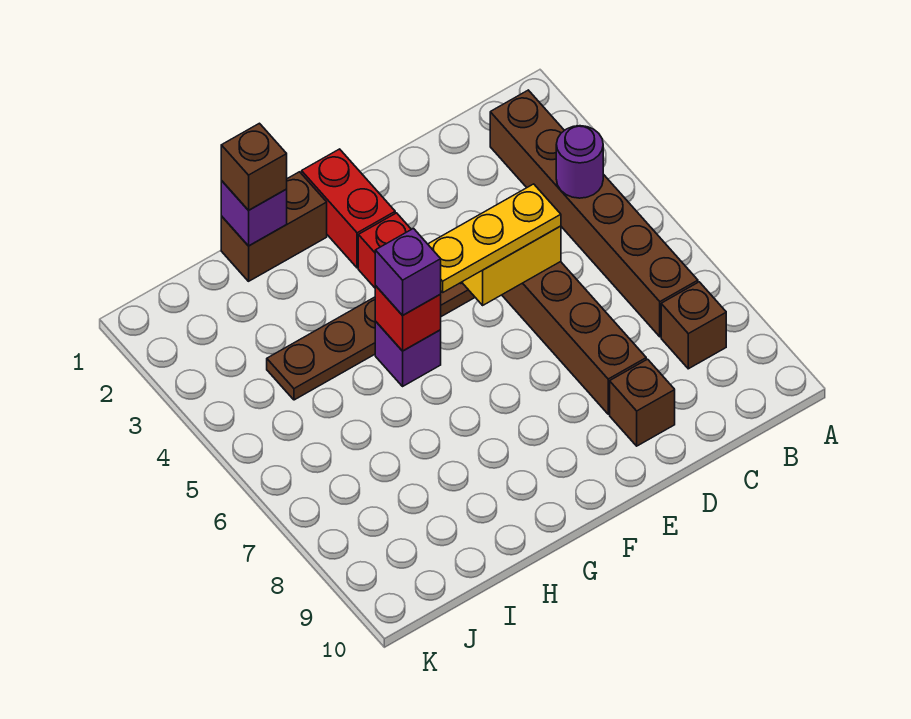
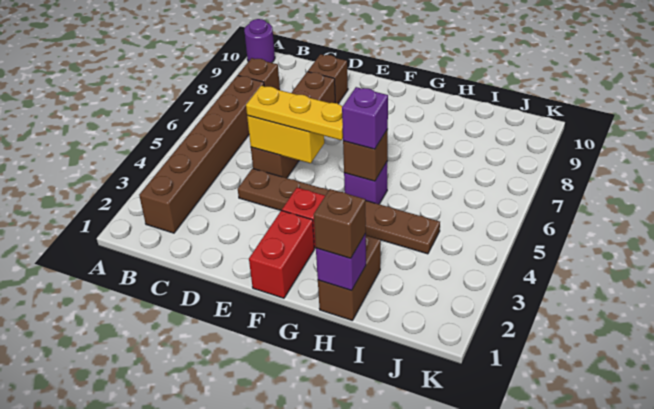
purple round brick B4 level 2 -> purple round brick A10 level 1
brown brick G1:H1 level 1 -> brown brick H1:H2 level 1
red brick G5 level 2 -> brown brick G5 level 2

